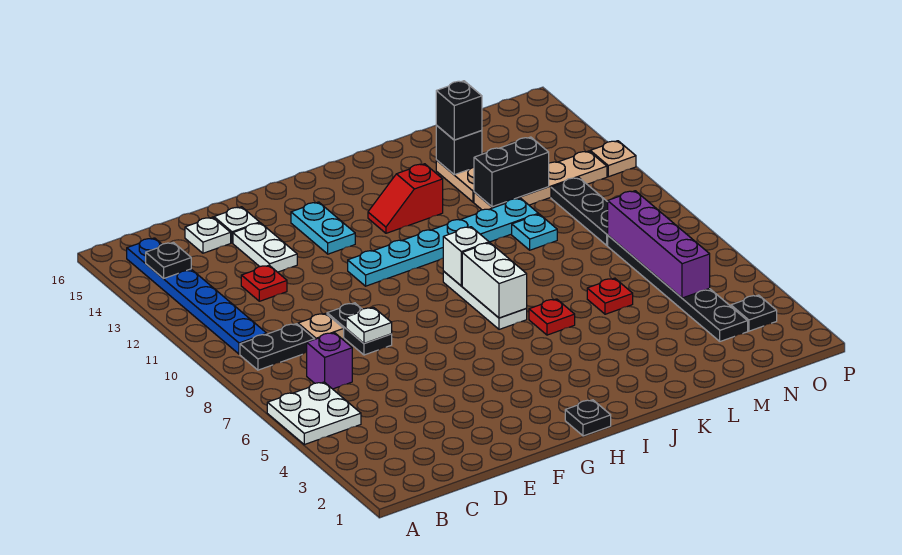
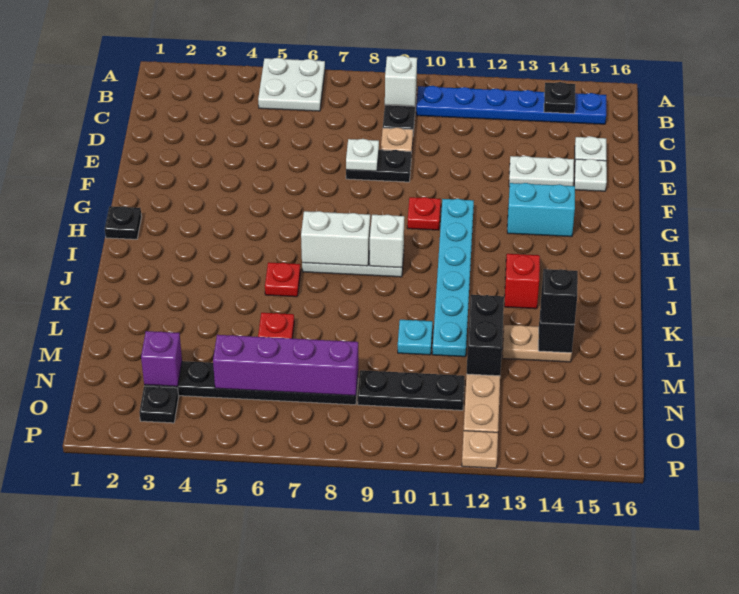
none -> white brick B9 level 2
purple brick C7 level 1 -> purple brick N3 level 2
red plate D12 level 1 -> red plate G10 level 1
cyan plate G13:G14 level 1 -> cyan brick G13:G14 level 1

